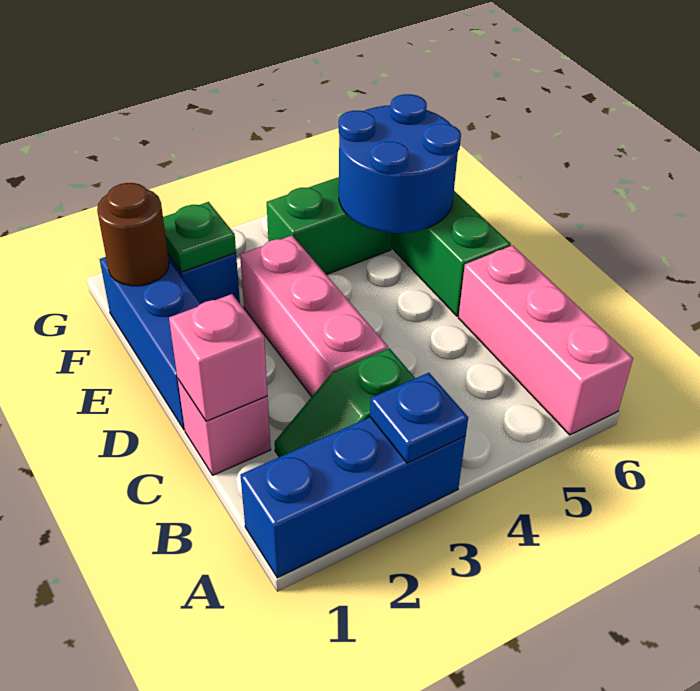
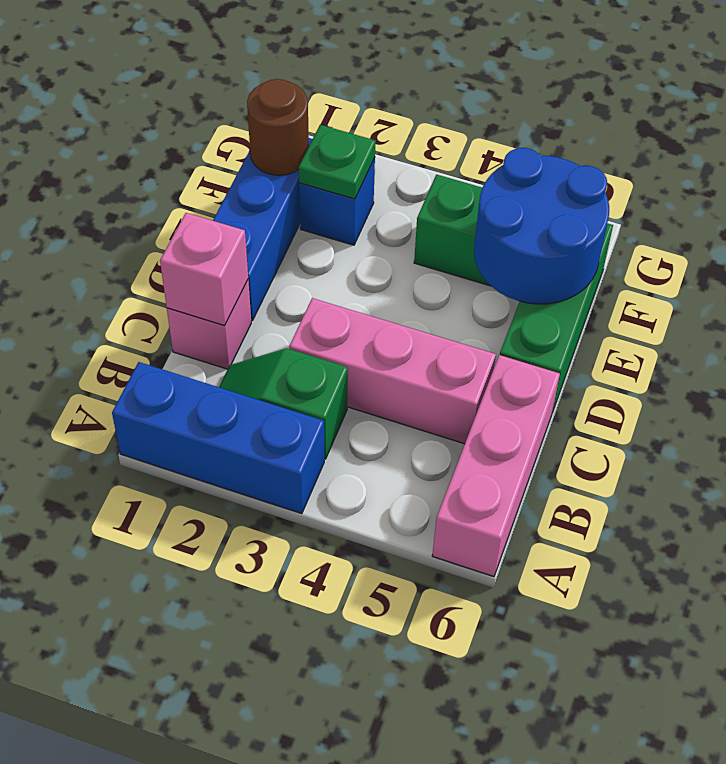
blue plate A3 level 2 -> none
pink brick C3:E3 level 1 -> pink brick C3:C5 level 1

